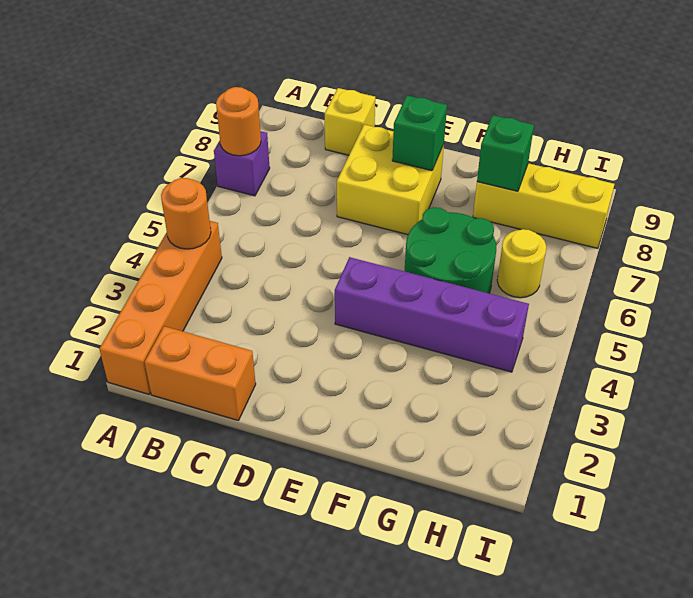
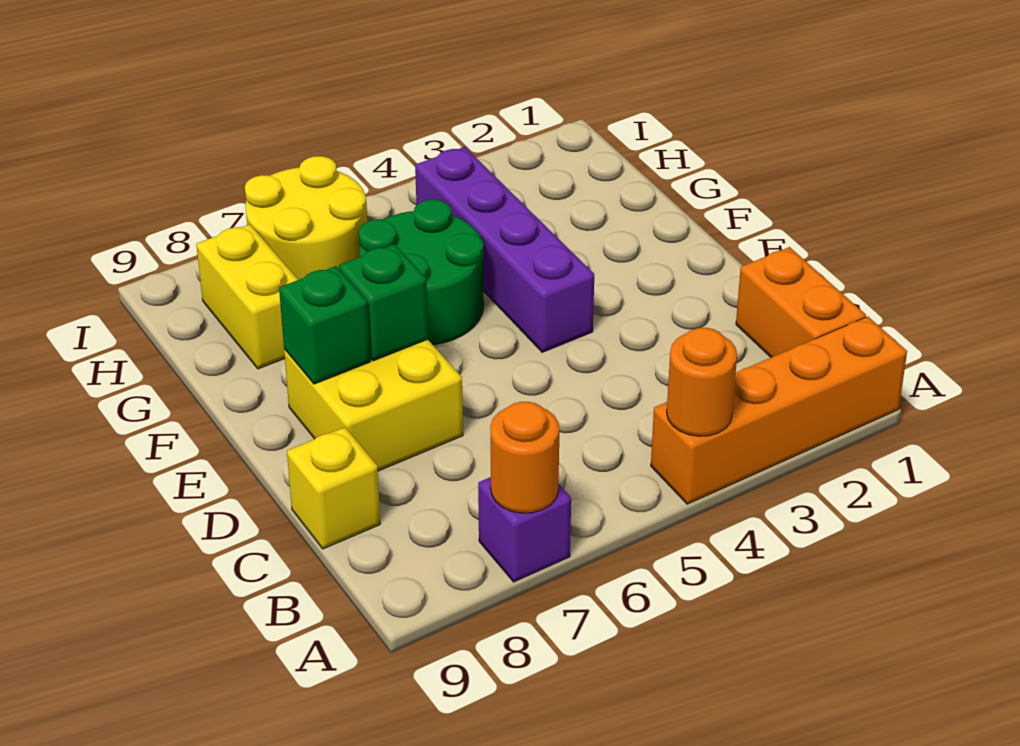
yellow brick G8:I8 level 1 -> yellow brick G8:H8 level 1
green brick G8 level 2 -> green brick E7 level 2
yellow round brick H6 level 1 -> yellow round brick H6:I7 level 1

